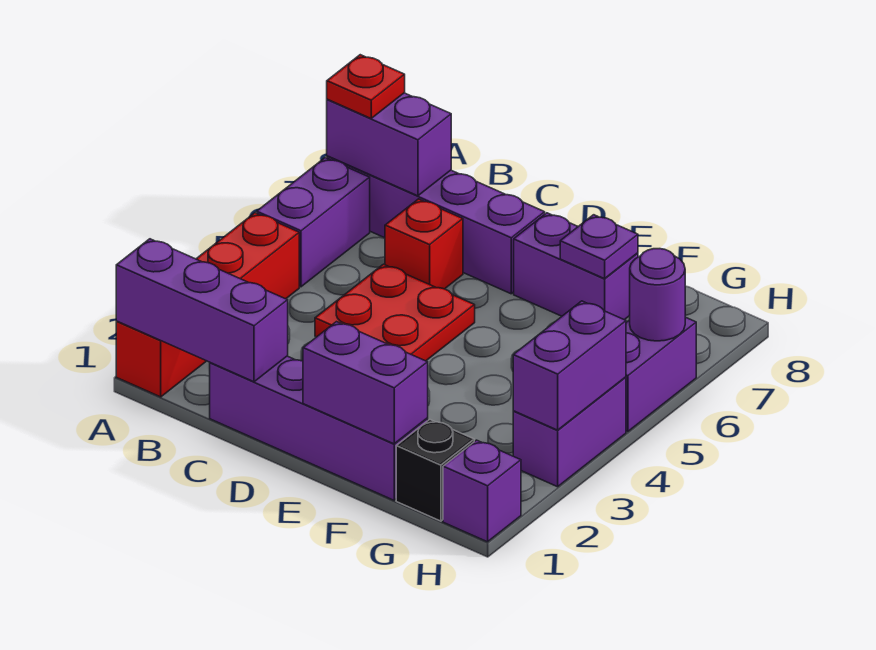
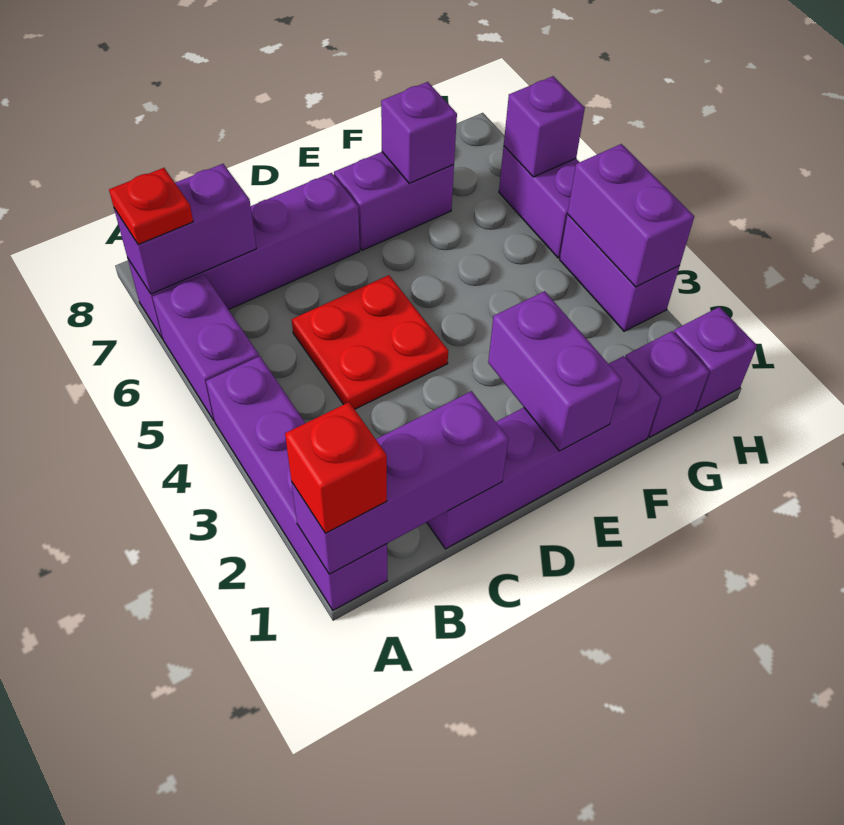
red brick A1:A4 level 1 -> purple brick A1:A4 level 1
red brick C6 level 1 -> red brick A1 level 3
purple brick E1:F1 level 2 -> purple brick E1:E2 level 2
purple plate F7 level 2 -> purple brick F7 level 2
black brick G1 level 1 -> purple brick G1 level 1
purple round brick H6 level 2 -> purple brick H6 level 2

